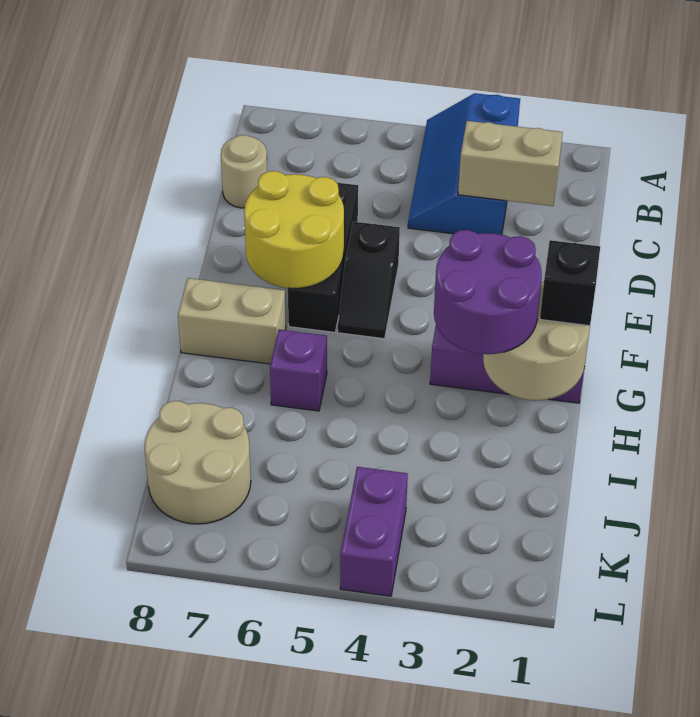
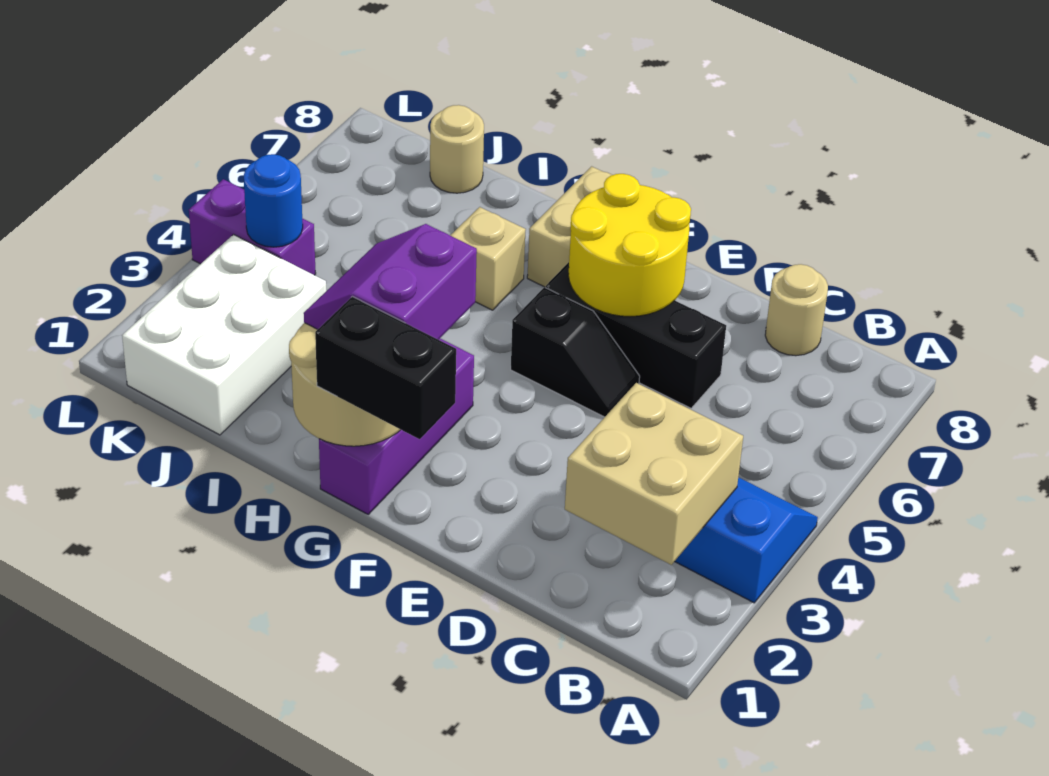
tan brick C2:C3 level 2 -> tan brick B2:C3 level 2
black slope E5:F5 level 1 top E -> black slope E5:F5 level 1 top F
black brick G1 level 3 -> black brick F1:G1 level 3
purple round brick G2:H3 level 3 -> purple slope G2:H3 level 3 top G
purple brick H6 level 1 -> tan brick H6 level 1
none -> white brick J1:K3 level 1
tan round brick J7:K8 level 1 -> tan round brick J8 level 1
none -> blue round brick K4 level 2

